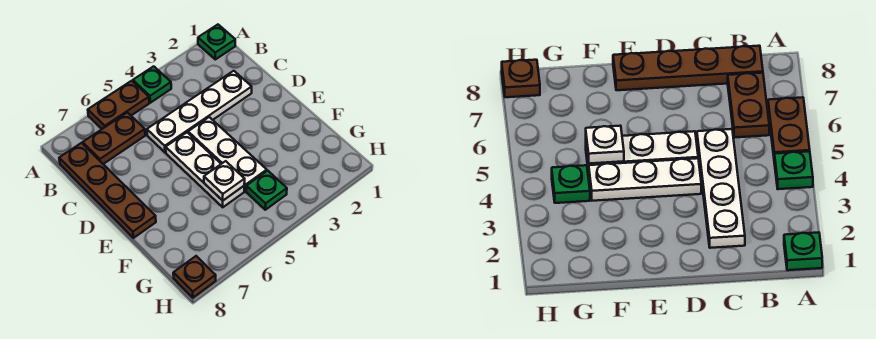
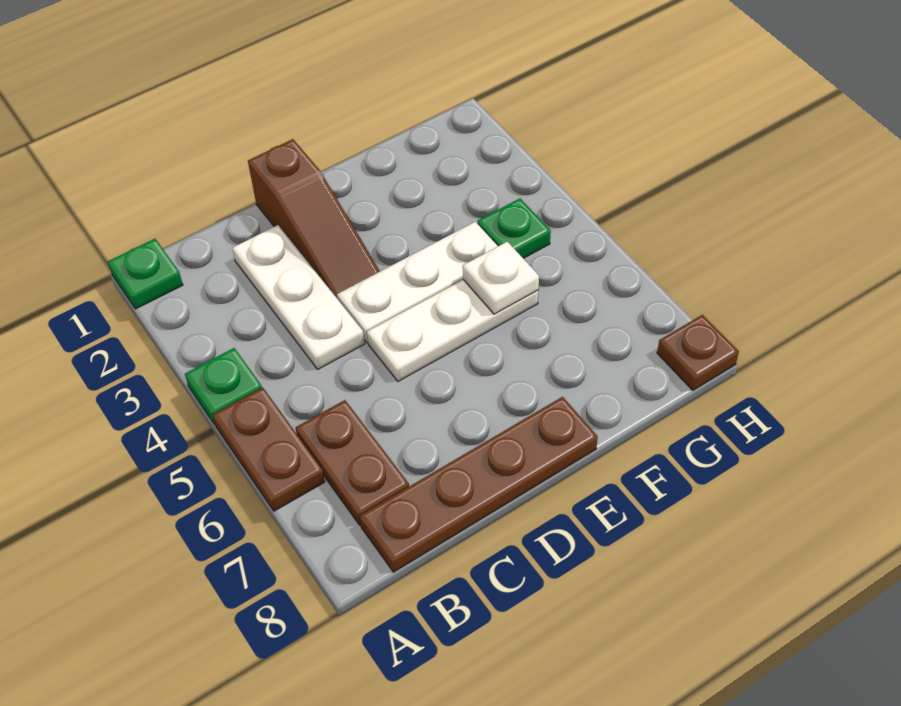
white plate C2:C5 level 1 -> white plate C2:C4 level 1
none -> brown slope D1:D3 level 1 top 1

